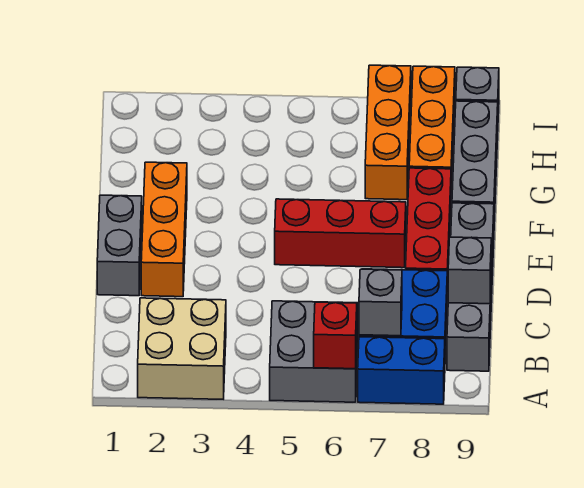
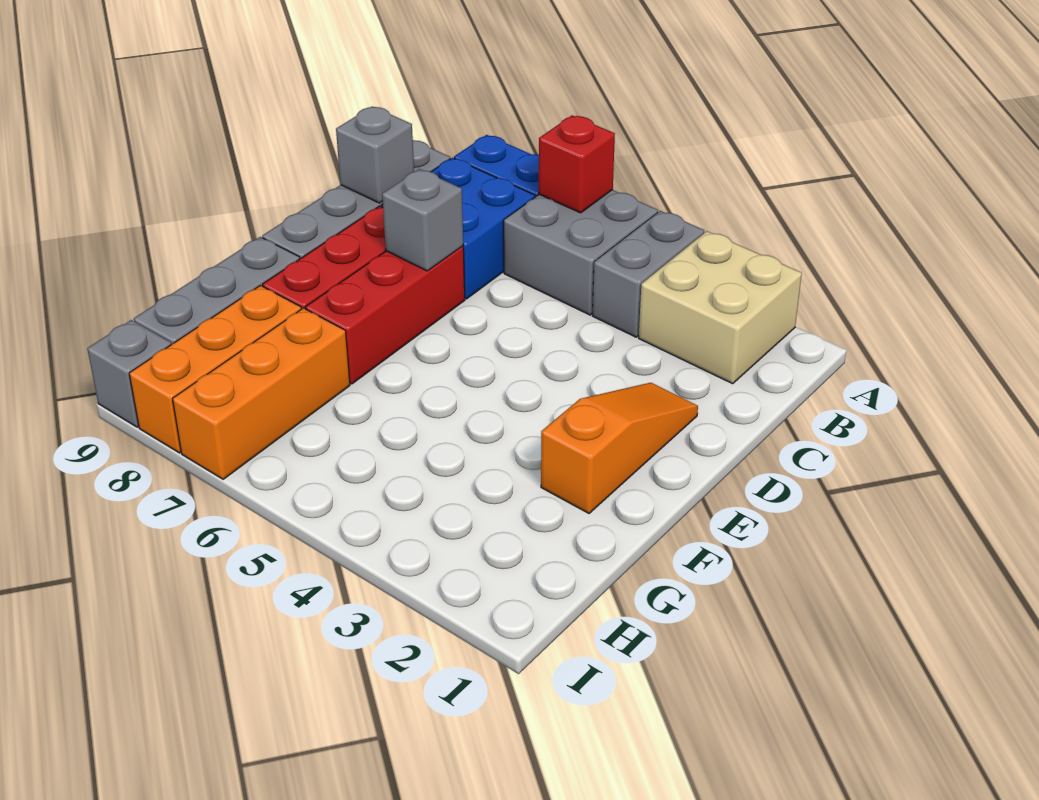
grey brick B7 level 2 -> grey brick D7 level 2
grey brick D1:E1 level 1 -> grey brick A4:B4 level 1
orange brick D2:F2 level 1 -> orange slope D2:F2 level 1 top F
red brick E5:E7 level 1 -> red brick D7:F7 level 1

